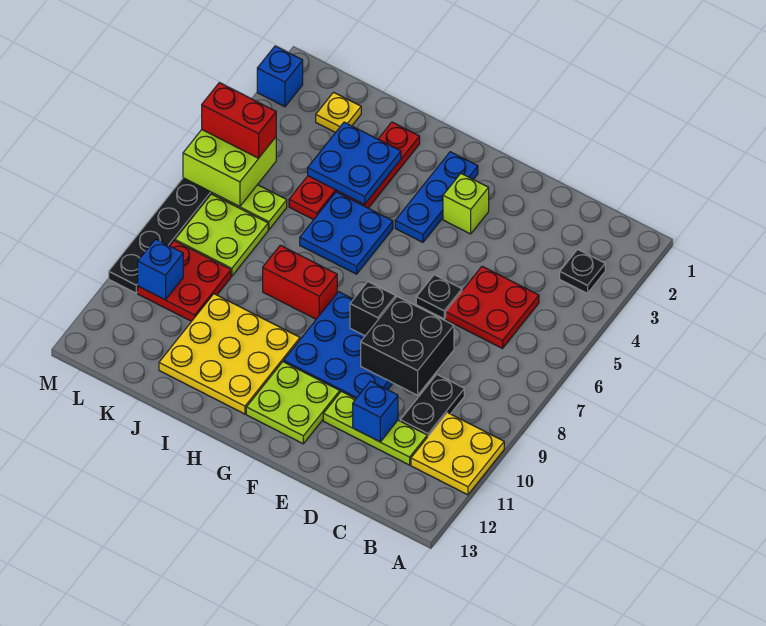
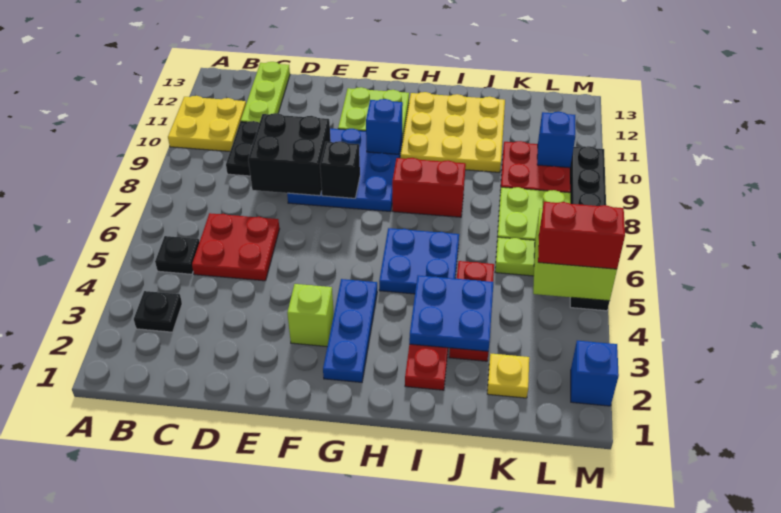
lime plate C11:E11 level 1 -> lime plate C11:C13 level 1
blue brick D11 level 2 -> blue brick G10 level 2
black plate E6 level 1 -> black plate B5 level 1

